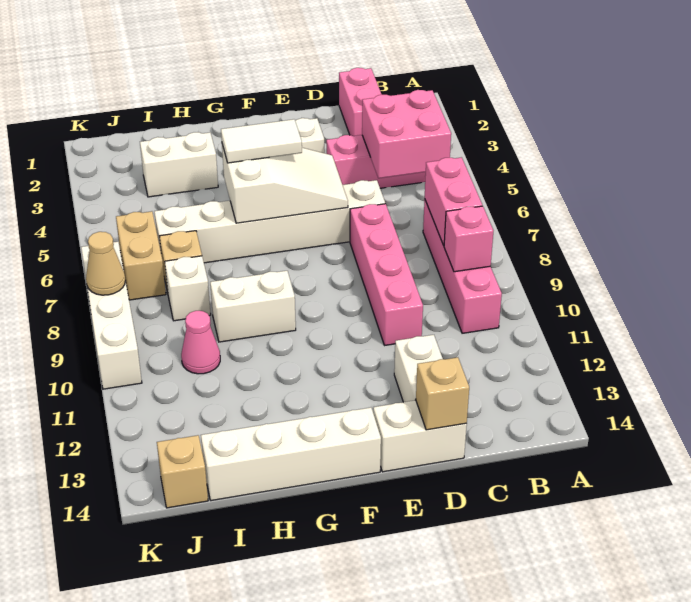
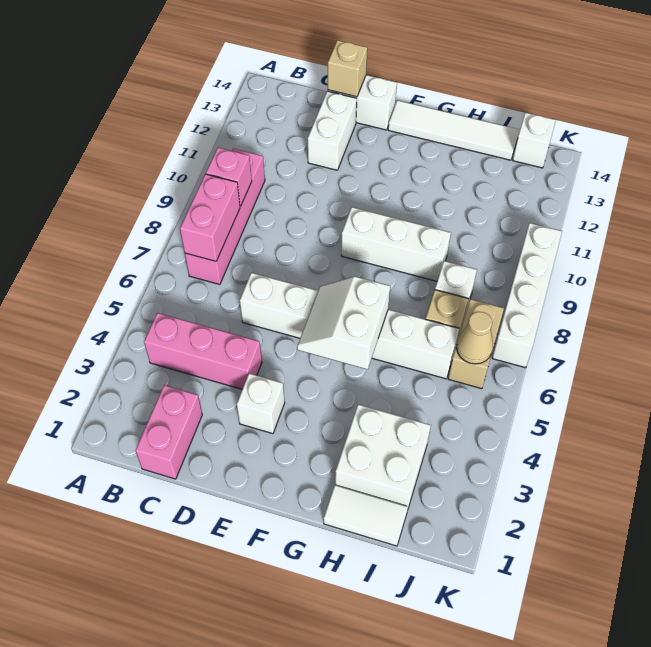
pink brick B4:C5 level 2 -> none
pink brick D7:D10 level 1 -> none
white slope E5:G6 level 2 top G -> white slope F5:G6 level 2 top G
white tile F5:G5 level 3 -> white tile H1:I1 level 1
white brick F14:I14 level 1 -> white tile F14:I14 level 1
white brick G9:H9 level 1 -> white brick F9:H9 level 1
white brick H3:I3 level 1 -> white brick H2:I3 level 1
pink cone I10 level 1 -> none
tan brick J14 level 1 -> white brick J14 level 1
tan cone K8 level 2 -> tan cone J6 level 2

